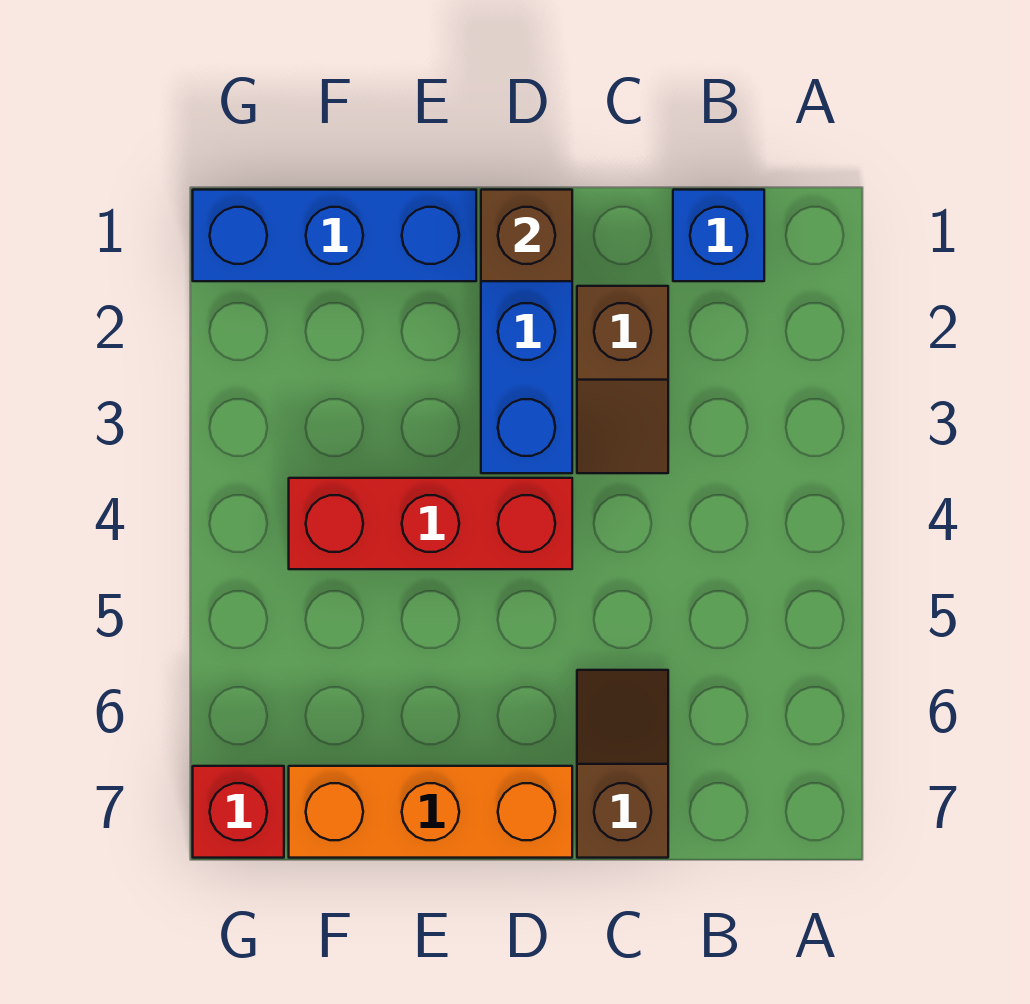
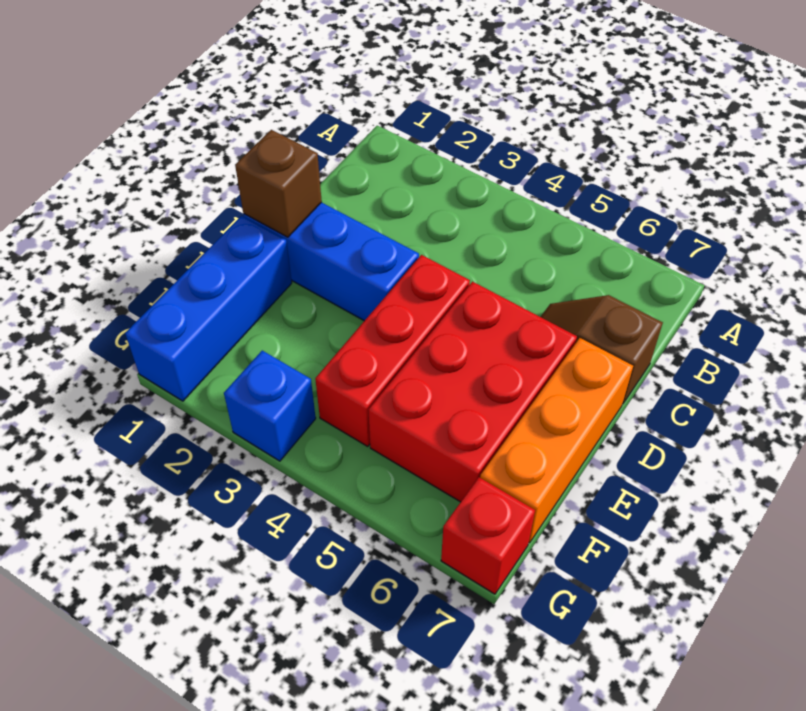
blue brick B1 level 1 -> blue brick G3 level 1
brown slope C2:C3 level 1 top 2 -> none
none -> red brick D5:F6 level 1

